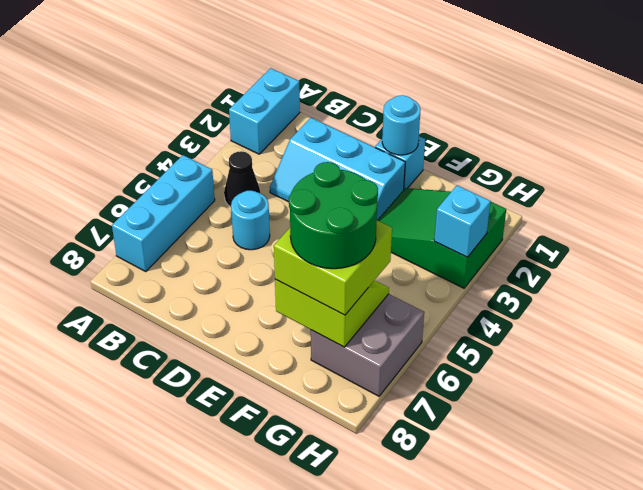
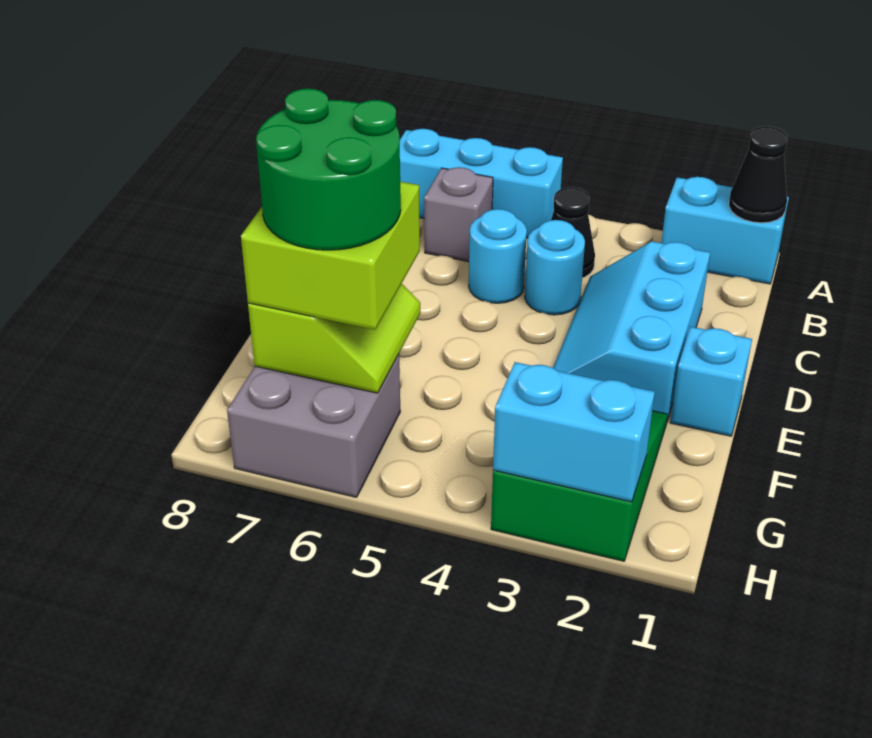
none -> black cone A1 level 2
none -> grey brick B6 level 1
cyan round brick E1 level 2 -> cyan round brick C4 level 1
cyan brick H3 level 2 -> cyan brick H2:H3 level 2

